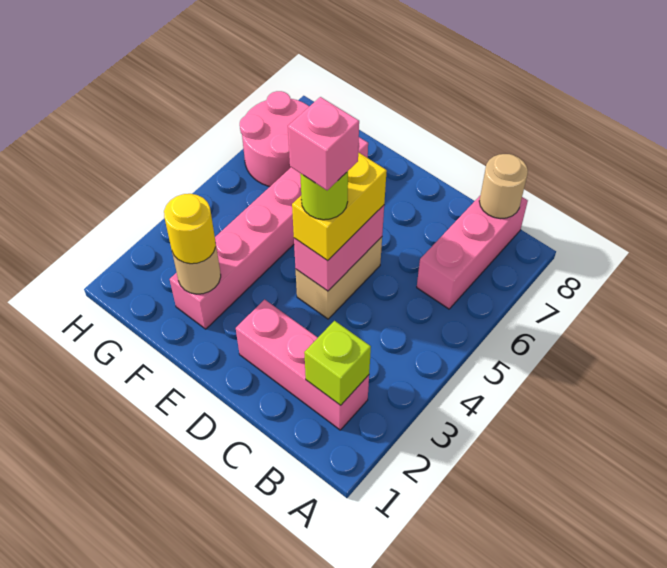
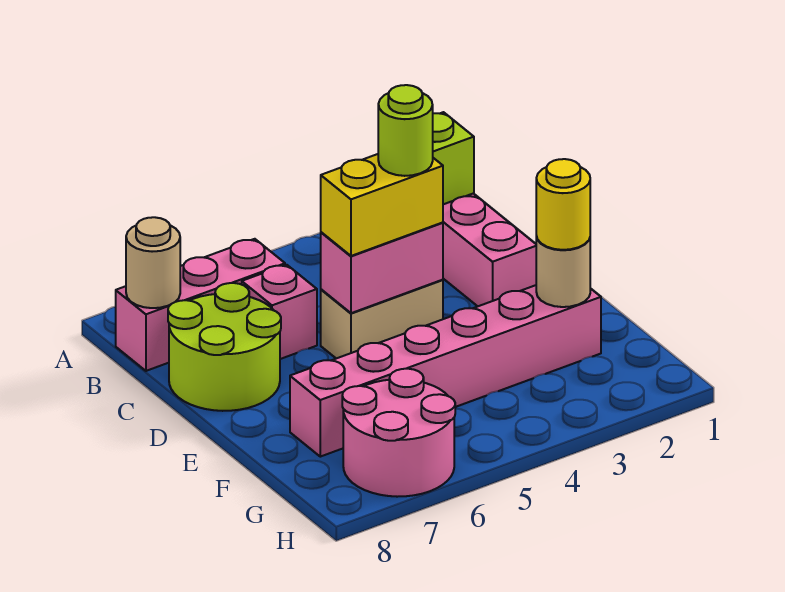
none -> lime round brick C7:D8 level 1
pink brick D4 level 5 -> pink brick C6 level 1

